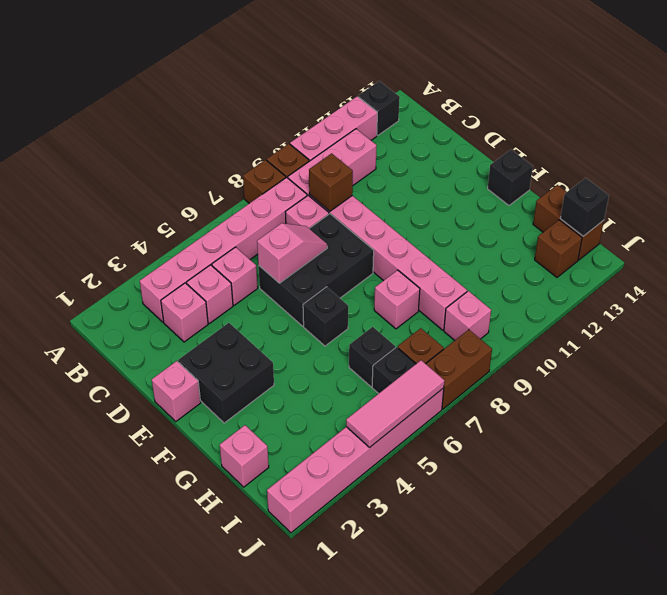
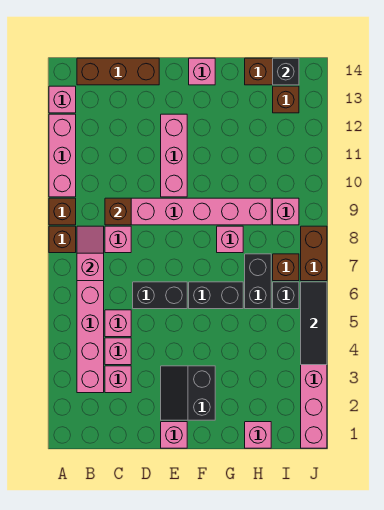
black brick A13 level 1 -> pink brick A13 level 1
pink brick B9:B11 level 1 -> pink brick E10:E12 level 1
none -> brown brick B14:D14 level 1
black brick D6:E8 level 1 -> black brick D6:E6 level 1
pink slope D6:D7 level 2 top 6 -> pink slope B7:B8 level 2 top 7
black brick E2:F3 level 1 -> black slope E2:F3 level 1 top F
black brick F6 level 1 -> black brick F6:G6 level 1
black brick F14 level 1 -> pink brick F14 level 1
black brick H6 level 1 -> black brick H6:H7 level 1
pink tile J4:J6 level 2 -> black tile J4:J6 level 2

